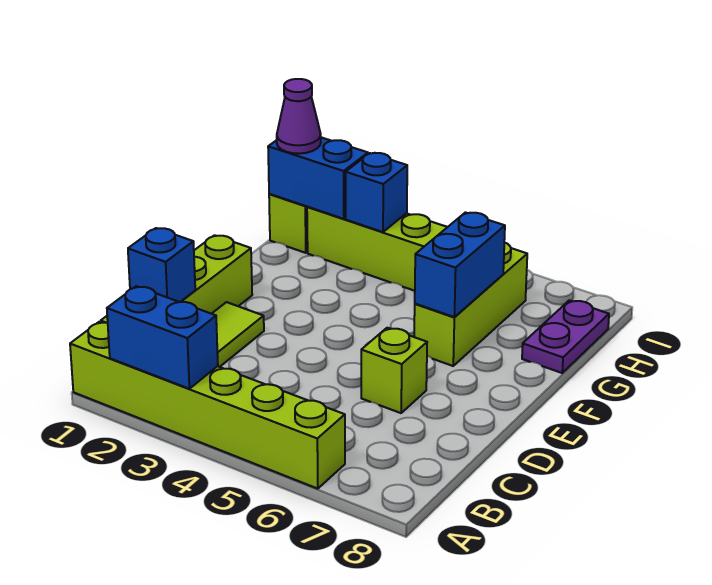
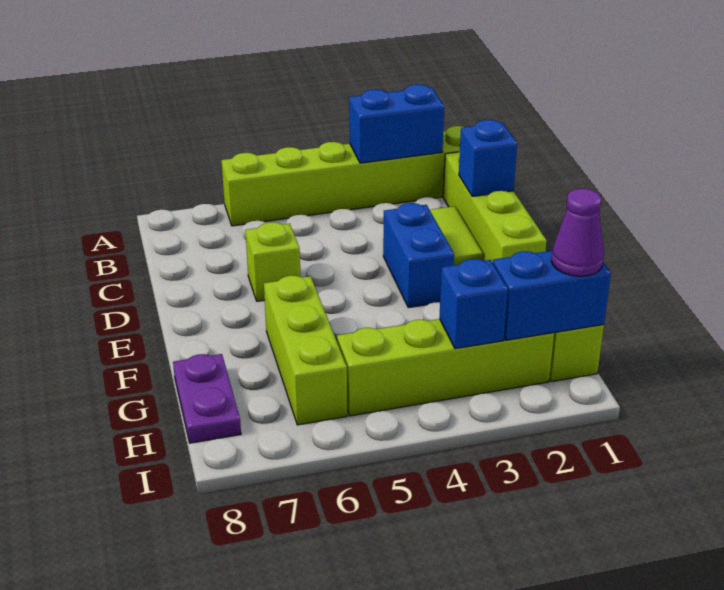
blue brick F6:G6 level 2 -> blue brick D3:E3 level 1

